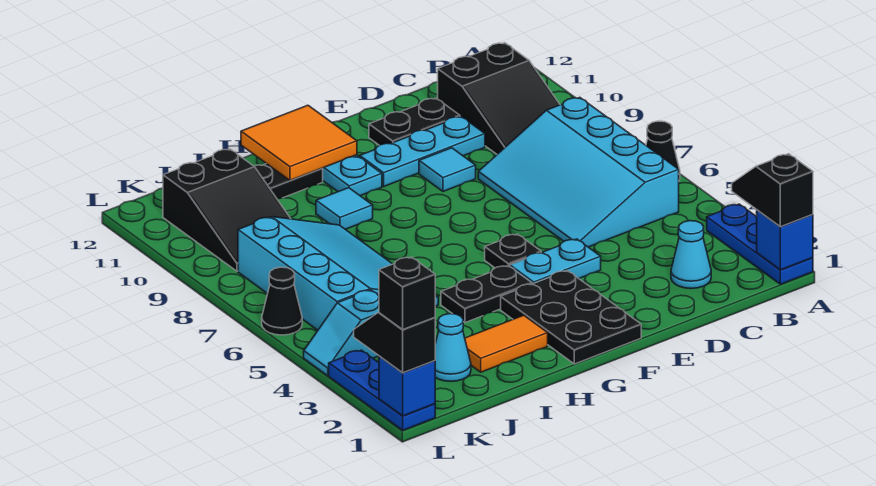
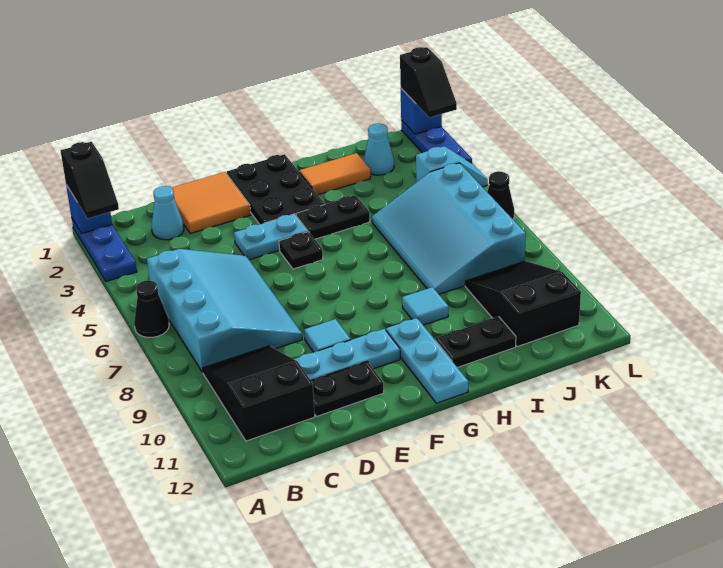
orange tile G11:H12 level 2 -> orange tile D1:E2 level 1
black brick L1 level 4 -> none

